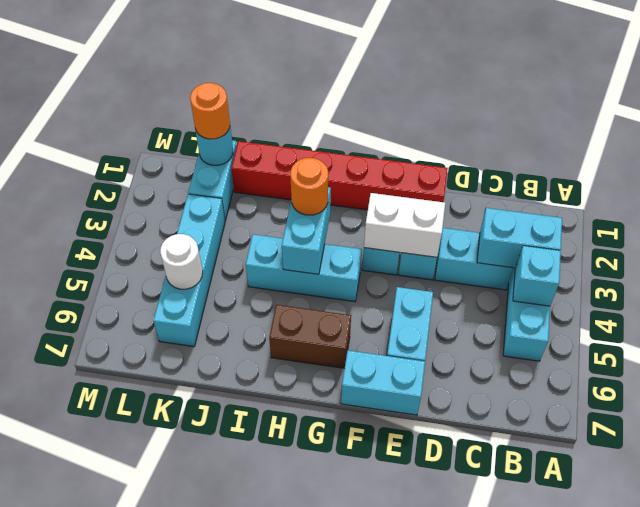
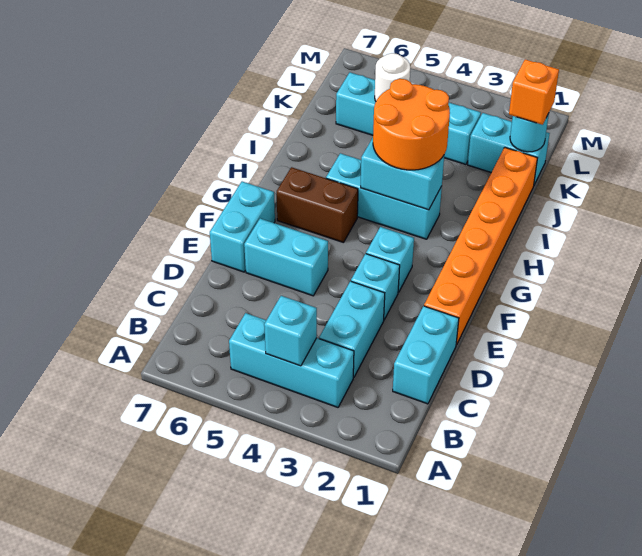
cyan brick B3:C3 level 2 -> cyan brick C1:D1 level 1
red brick E1:J1 level 1 -> orange brick E1:J1 level 1
white brick E3:F3 level 2 -> none
cyan brick G4:I4 level 1 -> cyan brick H3:H5 level 1
brown brick G6:H6 level 1 -> brown brick G5:G6 level 1
orange round brick H3 level 3 -> orange round brick H3:I4 level 3
orange round brick K1 level 3 -> orange brick K1 level 3

